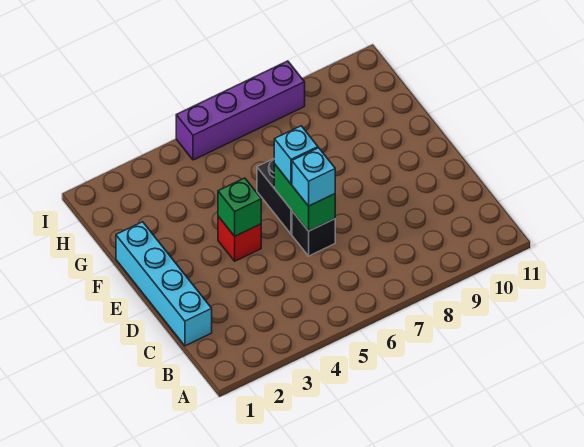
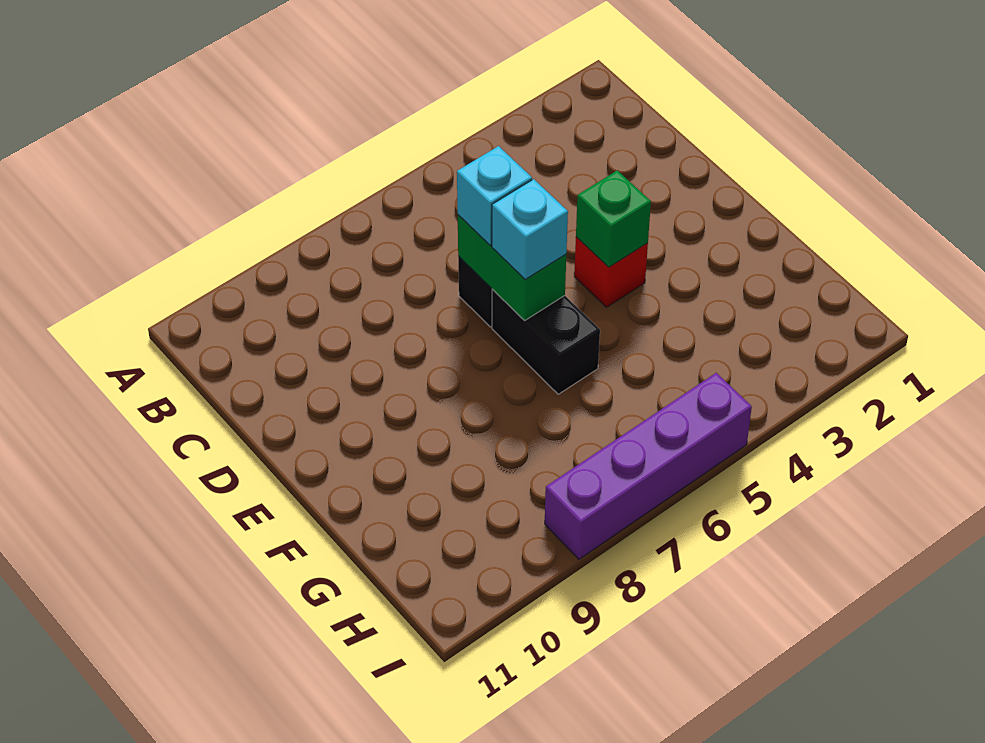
cyan brick C1:F1 level 1 -> none

